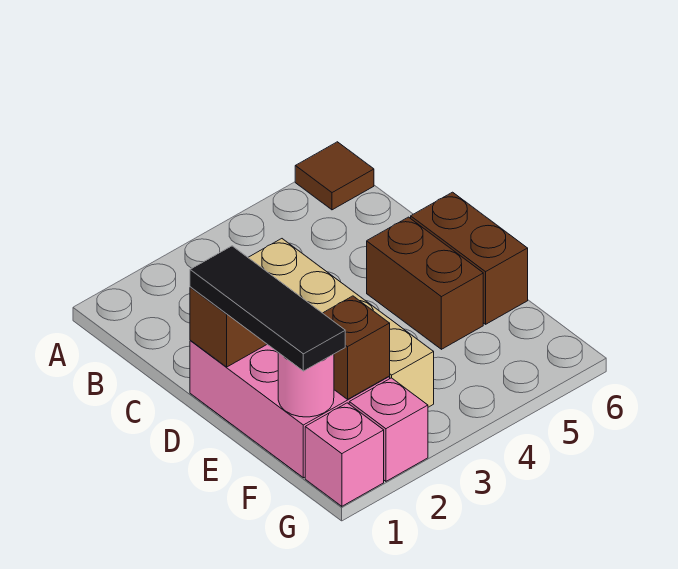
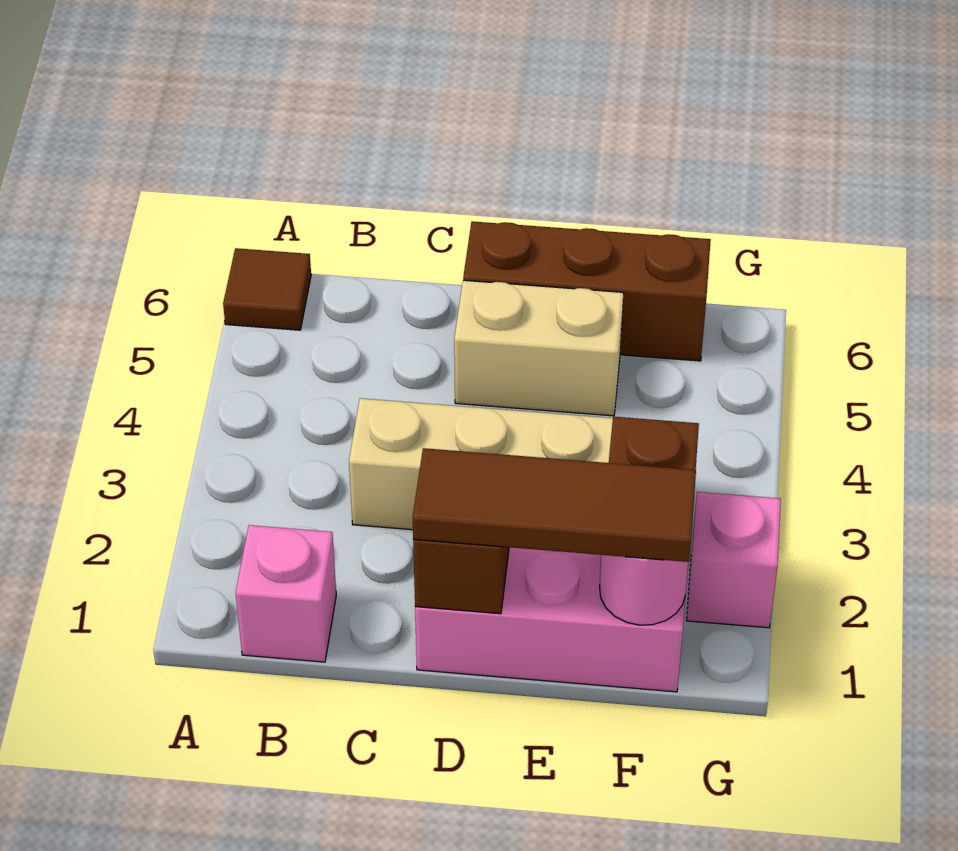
black tile D1:F1 level 3 -> brown tile D1:F1 level 3
brown brick D5:E5 level 1 -> tan brick D5:E5 level 1
brown brick D6:E6 level 1 -> brown brick D6:F6 level 1
pink brick G1 level 1 -> pink brick B1 level 1

